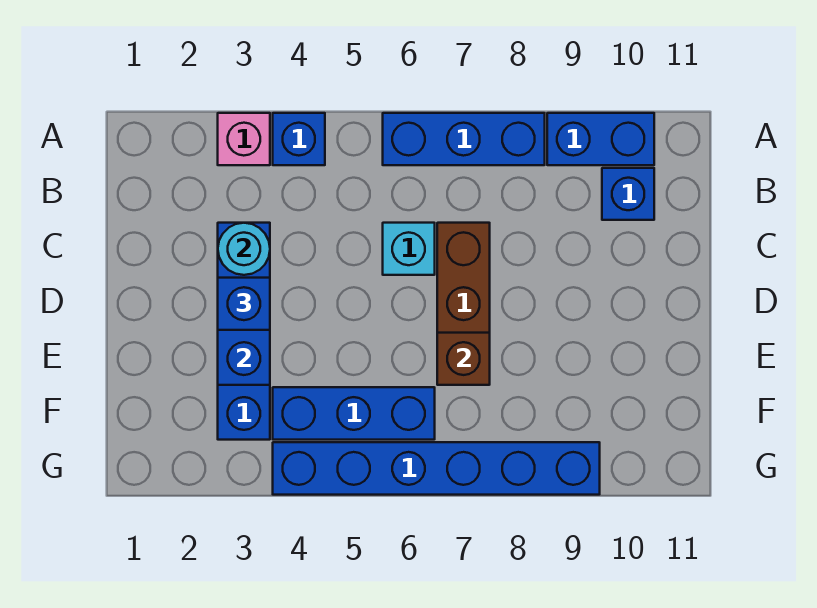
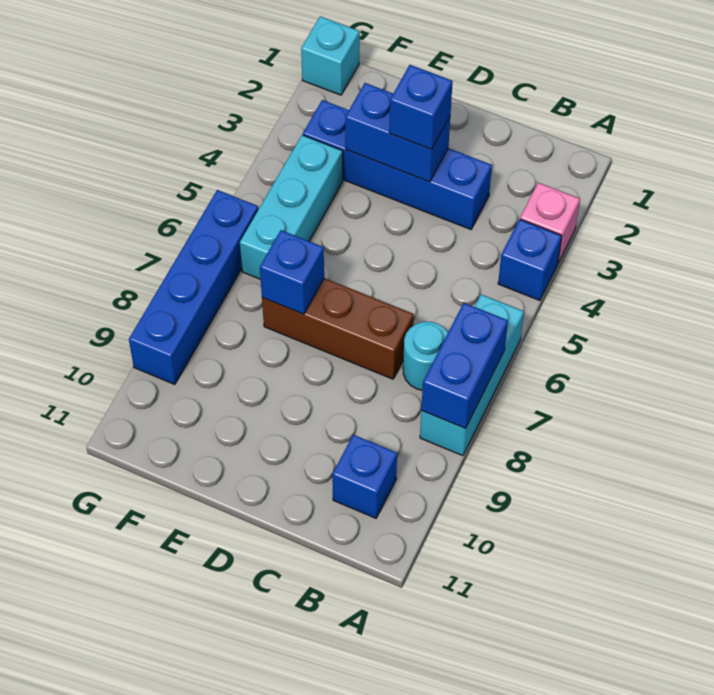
blue brick A6:A8 level 1 -> cyan brick A6:A8 level 1
blue brick A9:A10 level 1 -> blue brick A7:A8 level 2
cyan round brick C3 level 2 -> cyan round brick B7 level 1
cyan brick C6 level 1 -> cyan brick G1 level 1
brown brick E7 level 2 -> blue brick E7 level 2
blue brick F4:F6 level 1 -> cyan brick F4:F6 level 1
blue brick G4:G9 level 1 -> blue brick G6:G9 level 1

